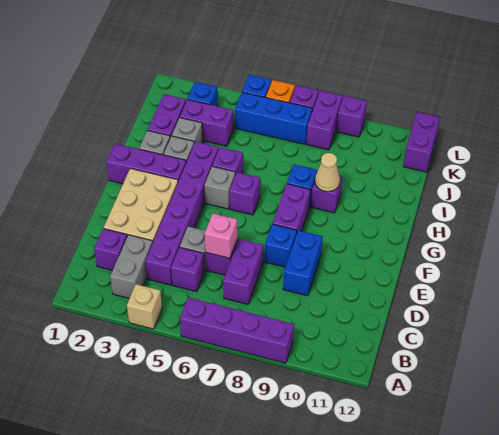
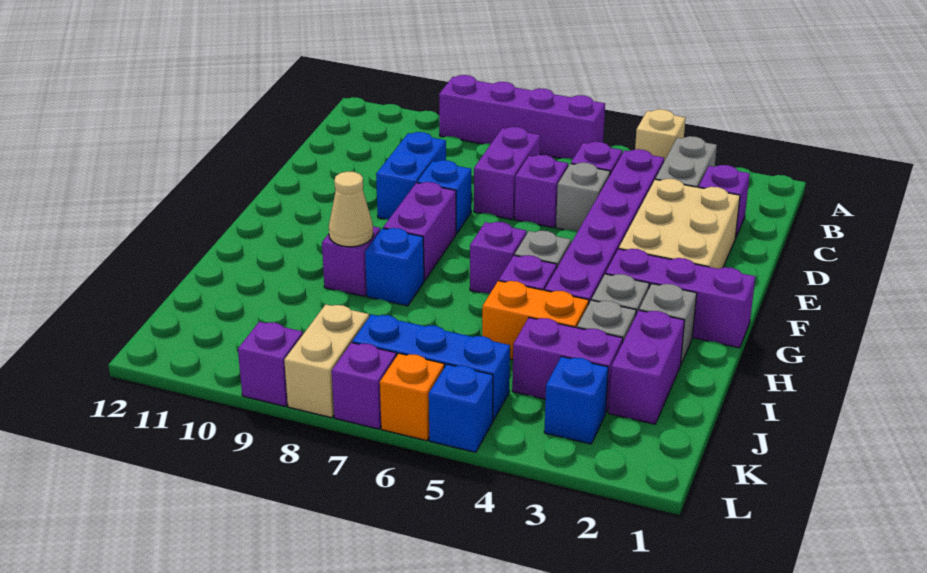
pink brick D6 level 2 -> none
none -> orange brick I4:I5 level 1
purple brick K8:L8 level 1 -> tan brick K8:L8 level 1
purple brick K12:L12 level 1 -> none

